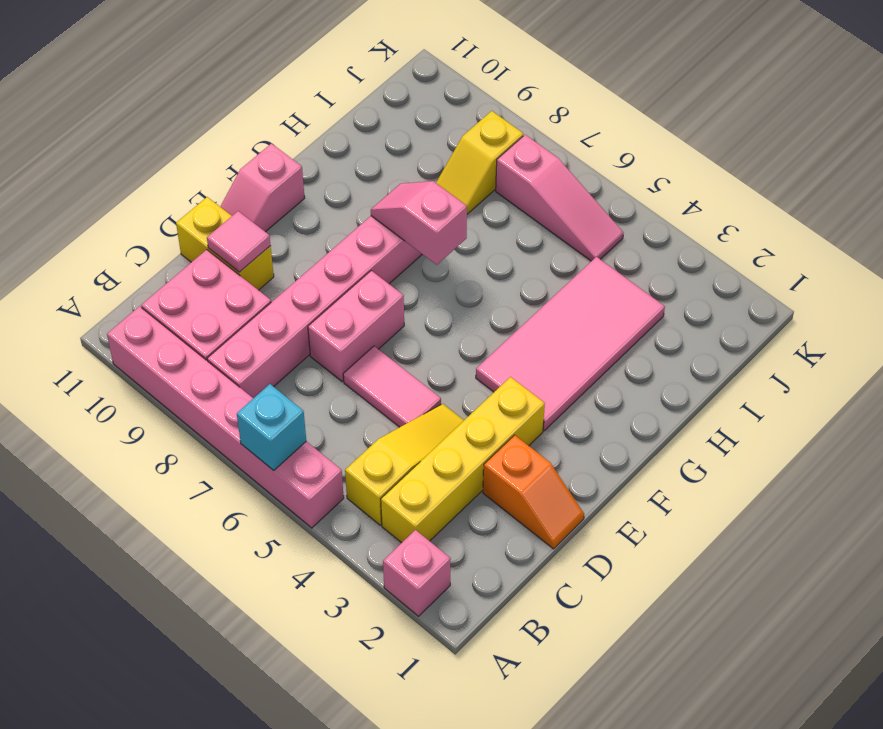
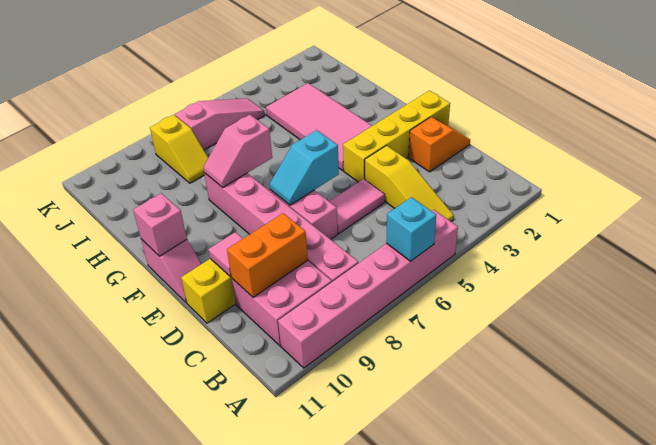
pink brick A2 level 1 -> pink brick F11 level 2
yellow brick B3:E3 level 1 -> yellow brick E1:E4 level 1
yellow slope B4:D4 level 1 top B -> yellow slope B4:D4 level 1 top D
none -> orange brick C9:C10 level 2
none -> cyan slope E6:E7 level 2 top 6

